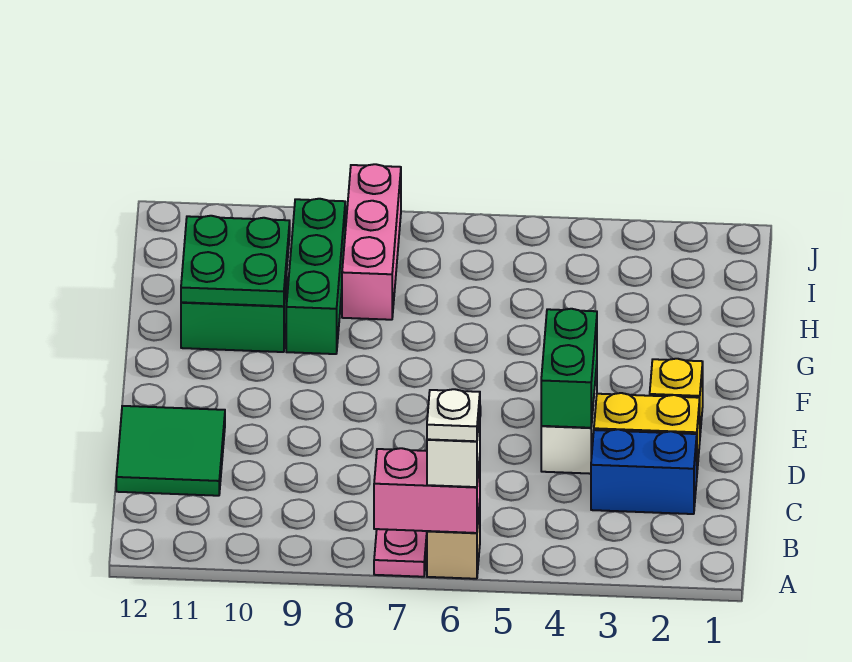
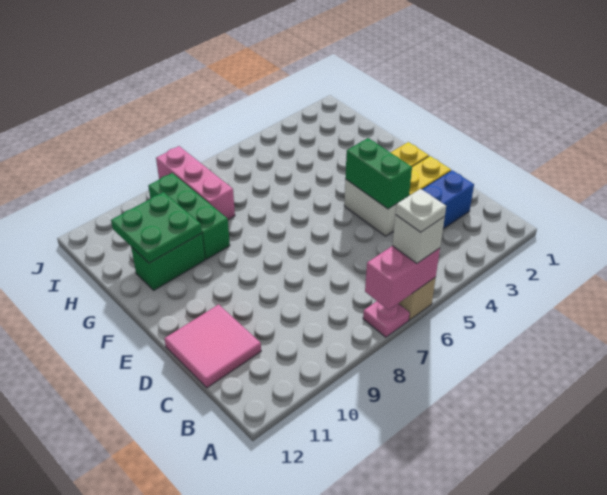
green tile C11:D12 level 1 -> pink tile C11:D12 level 1

